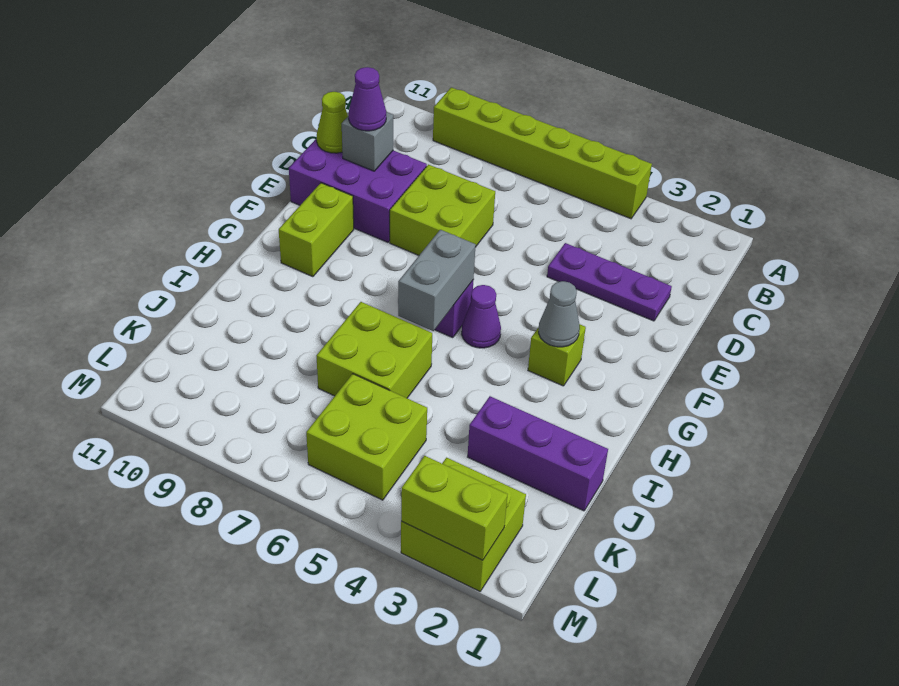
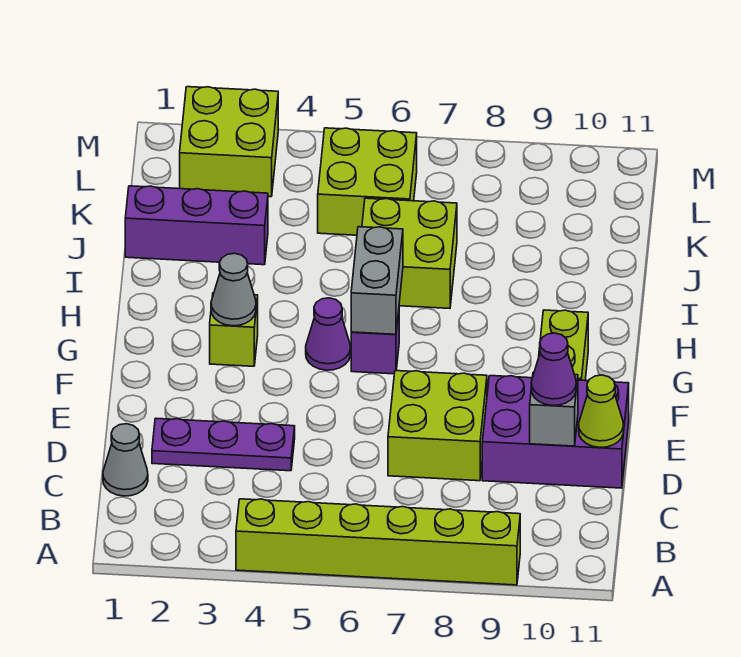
none -> grey cone C1 level 1
lime brick M2:M3 level 2 -> none

